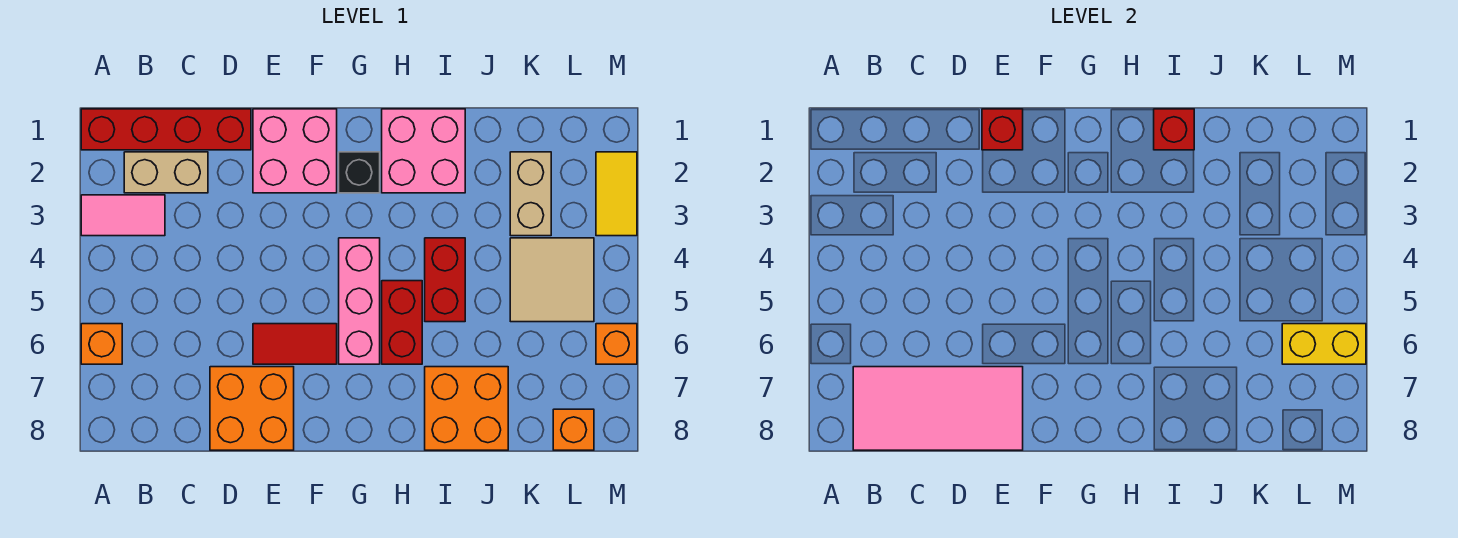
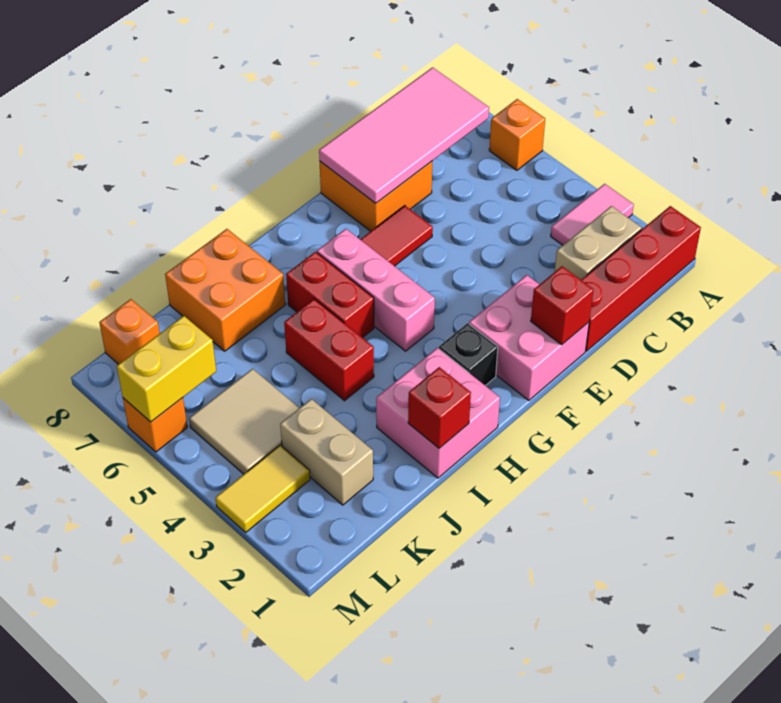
yellow tile M2:M3 level 1 -> yellow tile L3:M3 level 1

